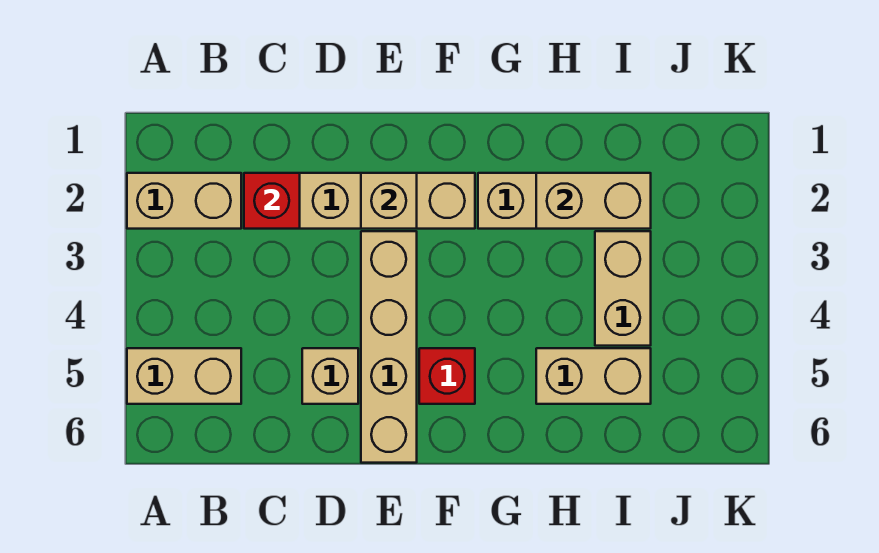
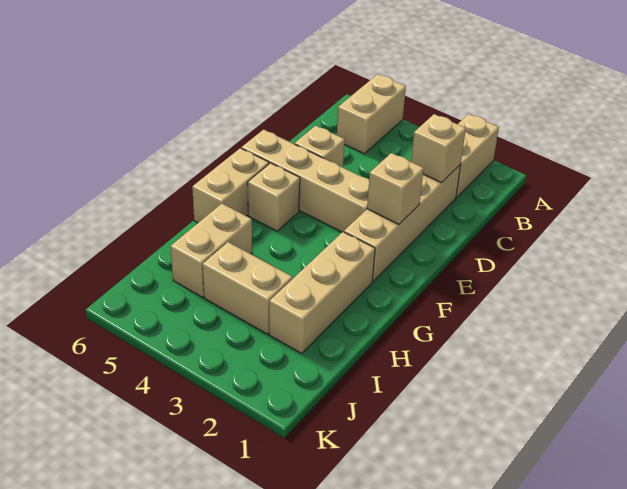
red brick C2 level 2 -> tan brick C2 level 2
red brick F5 level 1 -> tan brick F5 level 1
tan brick H2:I2 level 2 -> tan brick F6:G6 level 1

